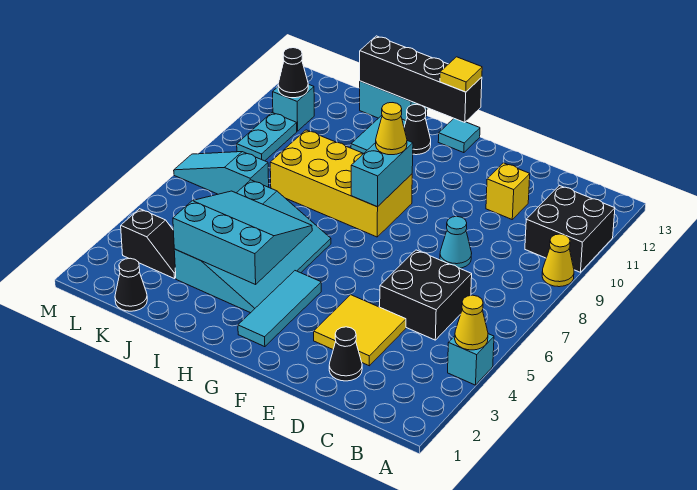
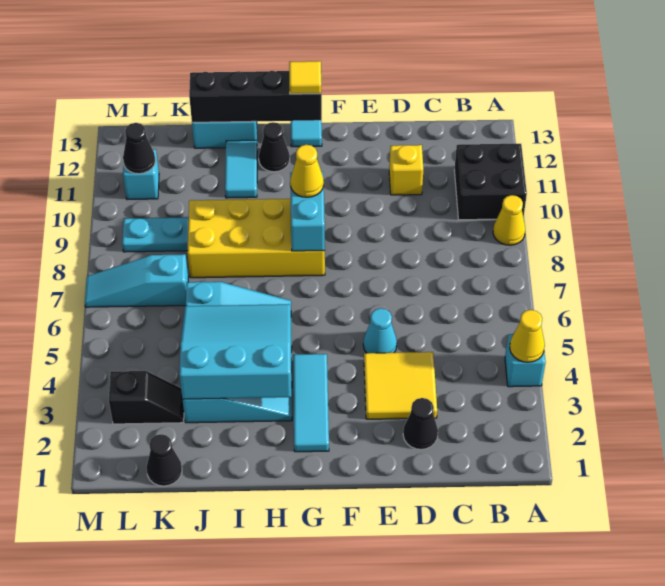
black brick C5:D6 level 1 -> none
cyan cone D8 level 1 -> cyan cone E5 level 1
cyan plate L9:L10 level 1 -> cyan plate K9:L9 level 1

